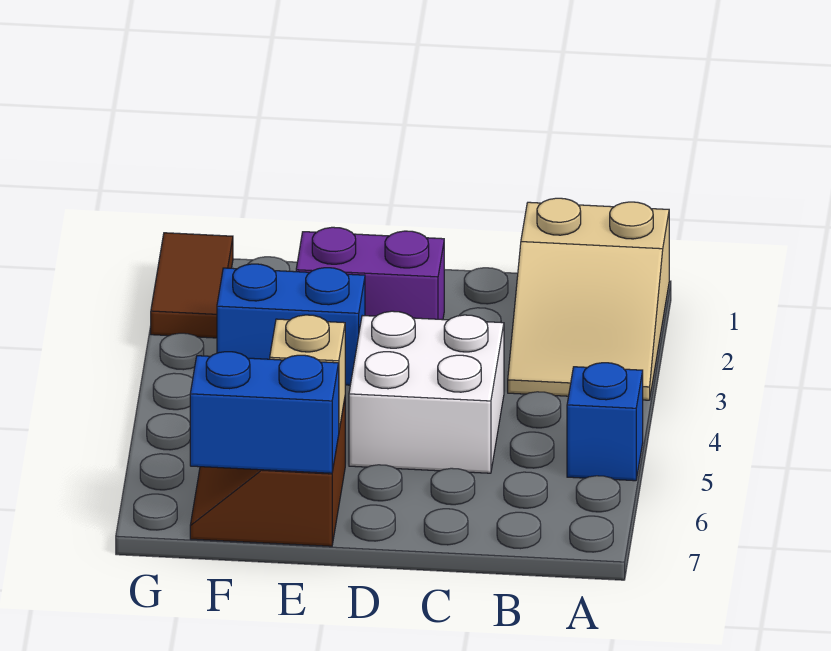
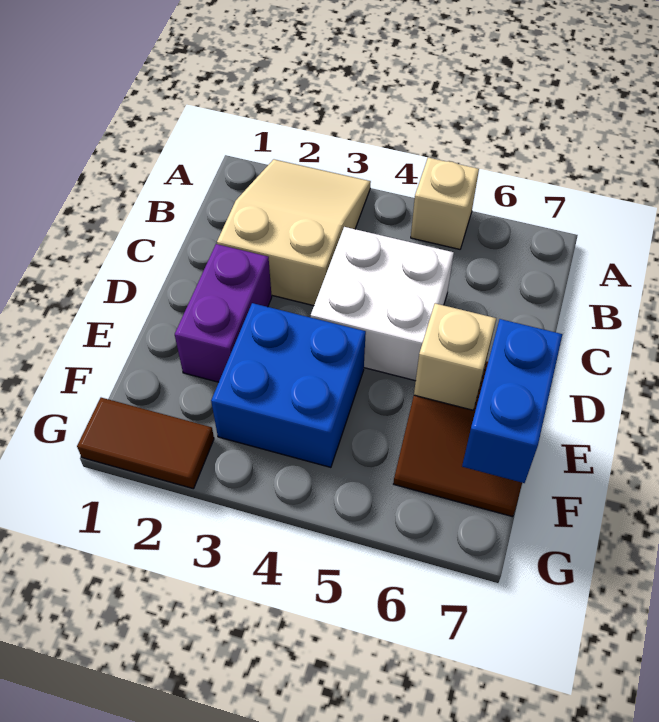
tan slope A1:B3 level 1 top 1 -> tan slope A2:C3 level 1 top C
blue brick A5 level 1 -> tan brick A5 level 1
blue brick E3:F3 level 1 -> blue brick E3:F4 level 1

